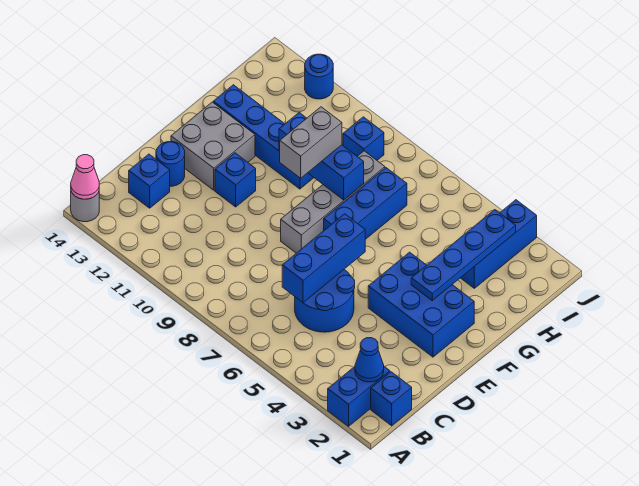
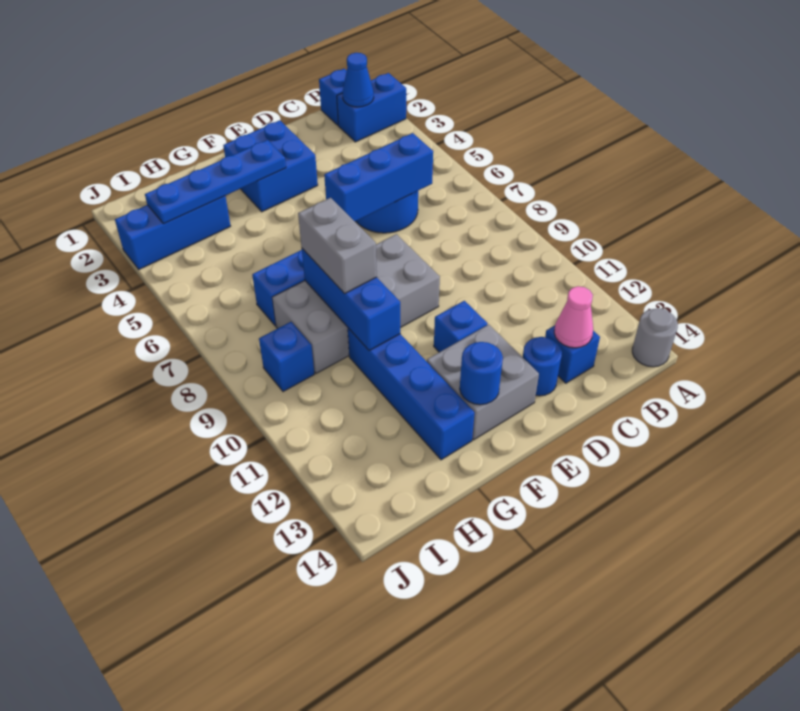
pink cone A14 level 2 -> pink cone C13 level 2
blue brick E2:F4 level 1 -> blue brick E2:F3 level 1
grey brick E8:H8 level 1 -> grey brick E8:H9 level 1
grey brick F9:G9 level 3 -> grey brick G8:G9 level 3
blue round brick J12 level 1 -> blue round brick F13 level 2

